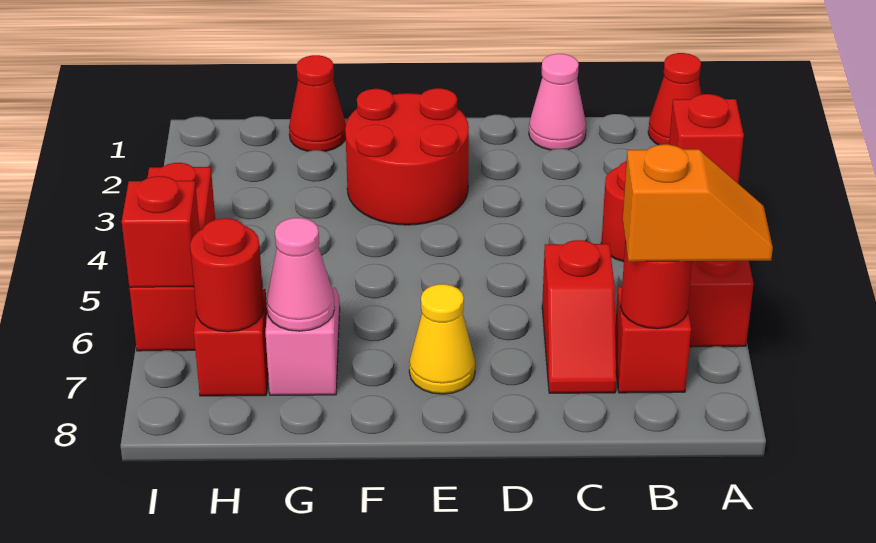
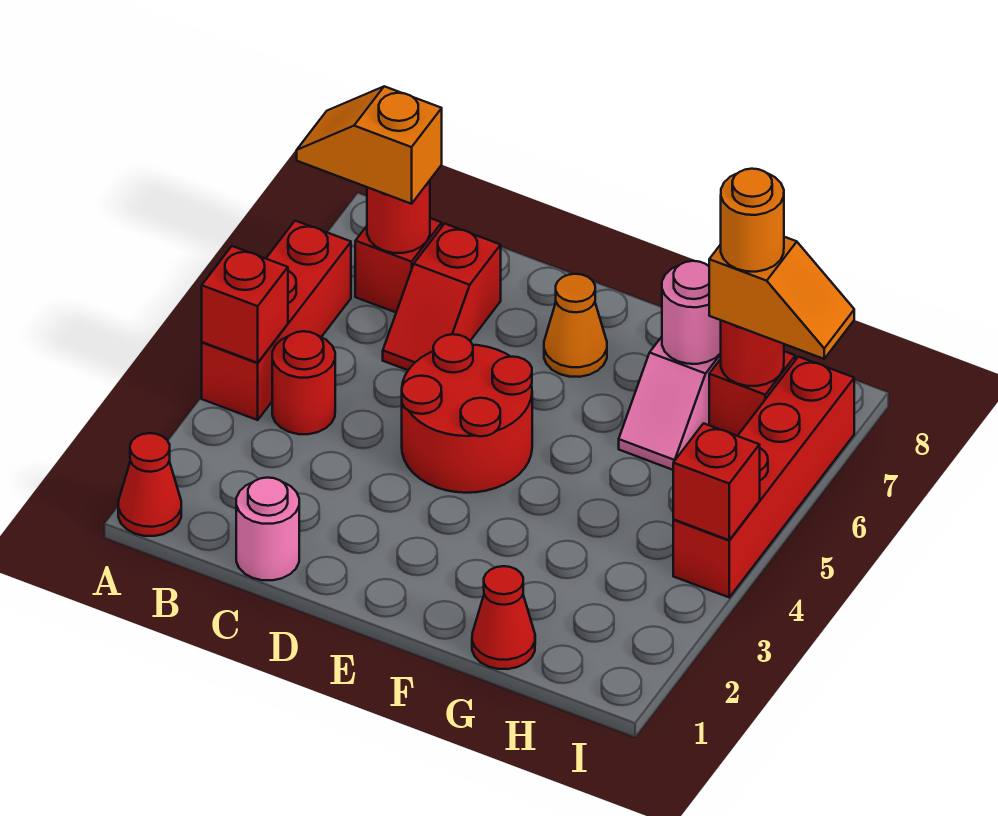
pink cone C1 level 1 -> pink round brick C1 level 1
red slope C6:C7 level 1 top 6 -> red slope C6:C7 level 1 top 7
red round brick E2:F3 level 1 -> red round brick D4:E5 level 1
yellow cone E7 level 1 -> orange cone E7 level 1
pink cone G7 level 2 -> pink round brick G7 level 2
none -> orange slope H7:I7 level 3 top H
none -> orange round brick H7 level 4
red brick I4:I6 level 1 -> red brick I4:I7 level 1
red brick I6 level 2 -> red brick I4 level 2

